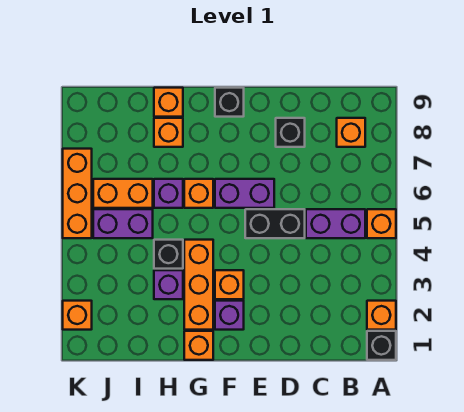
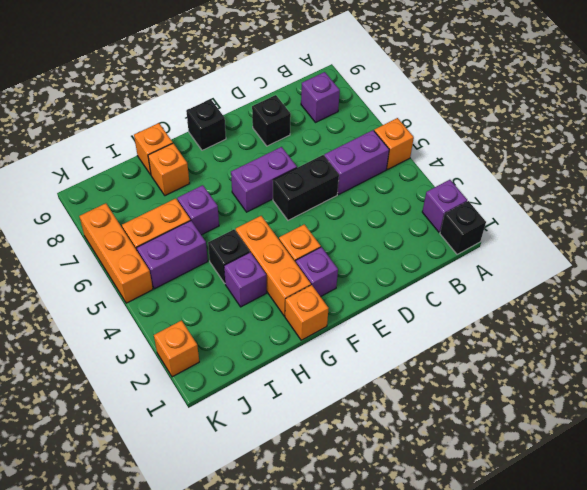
orange brick A2 level 1 -> purple brick A2 level 1
orange brick B8 level 1 -> purple brick B8 level 1
orange brick G6 level 1 -> none

